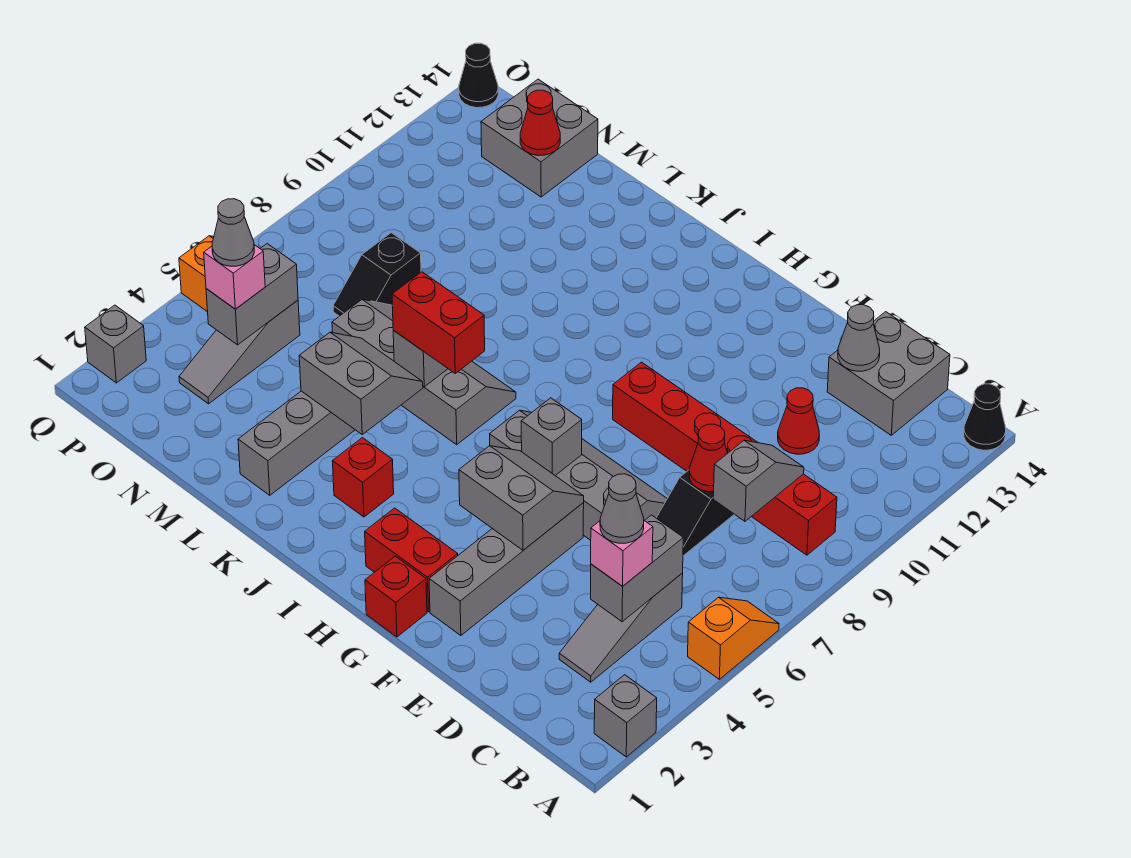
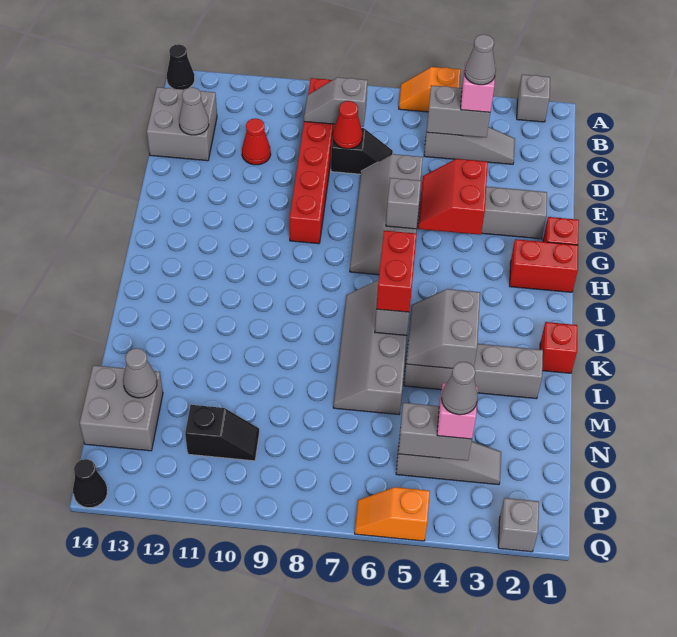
grey slope F4:G5 level 2 top 4 -> red slope F4:G5 level 2 top 4
red brick G2:H2 level 1 -> red brick H1:H2 level 1
red brick J3 level 1 -> red brick K1 level 1
black slope N7:N8 level 1 top 8 -> black slope O10:O11 level 1 top 11
red cone N13 level 2 -> grey cone N13 level 2

